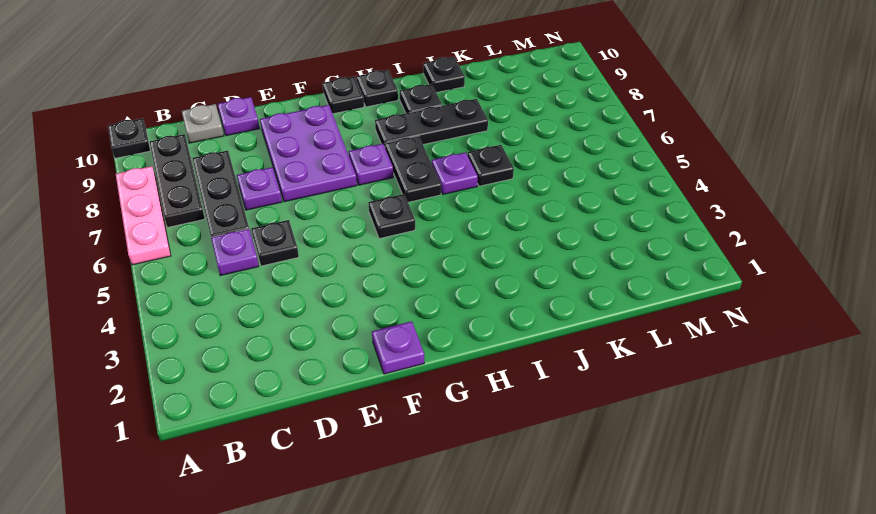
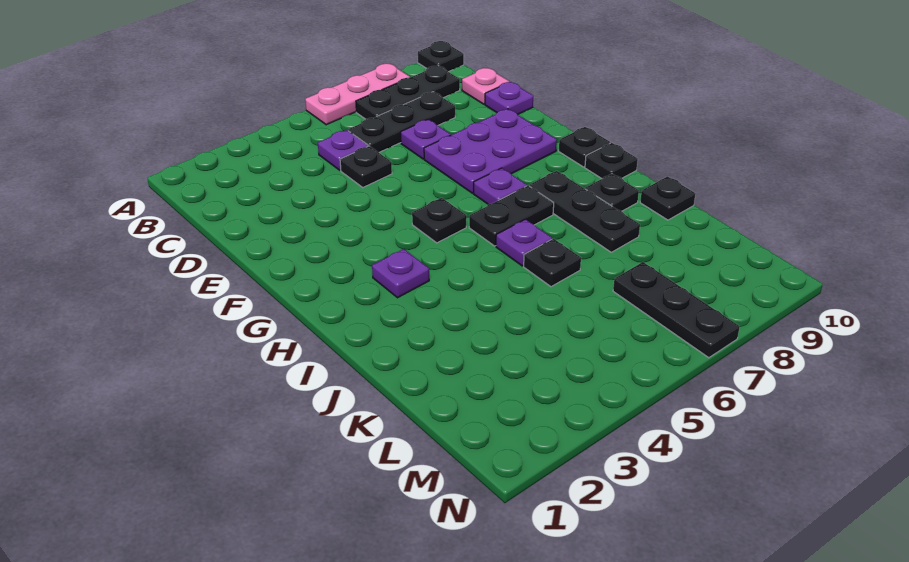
grey plate C10 level 1 -> pink plate C10 level 1
purple plate F1 level 1 -> purple plate H3 level 1
none -> black plate L7:N7 level 1

